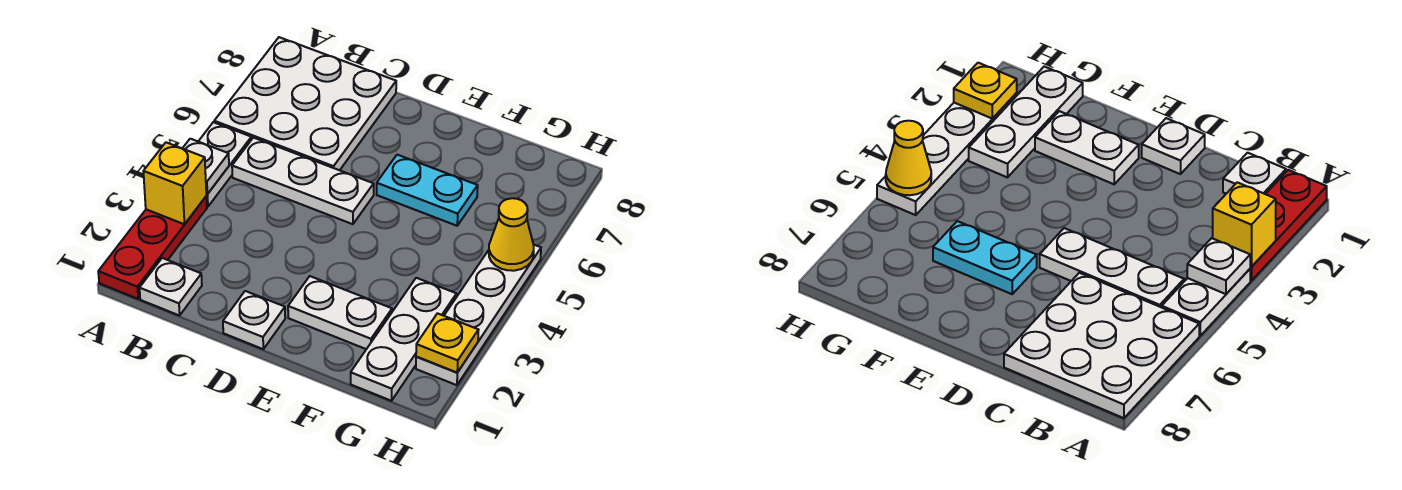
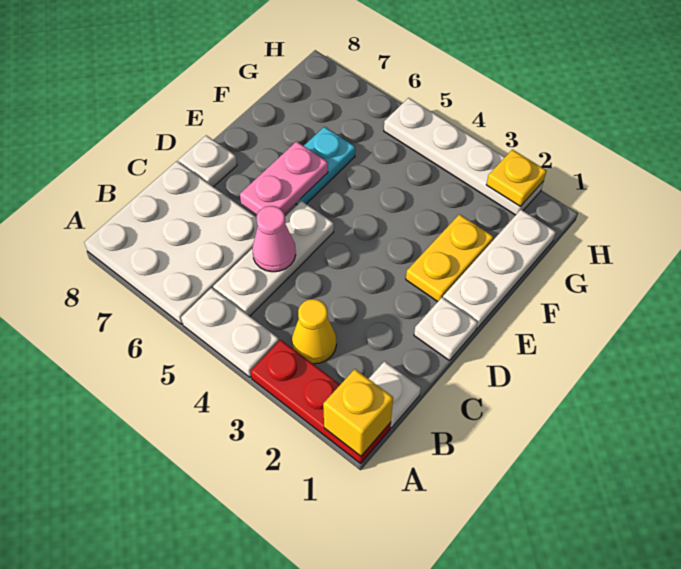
yellow brick A3 level 2 -> yellow brick A1 level 2
white plate A4 level 2 -> white plate D8 level 1
none -> pink cone C5 level 2
none -> pink plate D6:E6 level 2
white plate E2:F2 level 1 -> yellow plate E2:F2 level 1
white plate G1:G3 level 1 -> white plate E1:G1 level 1
yellow cone H5 level 2 -> yellow cone B3 level 1

